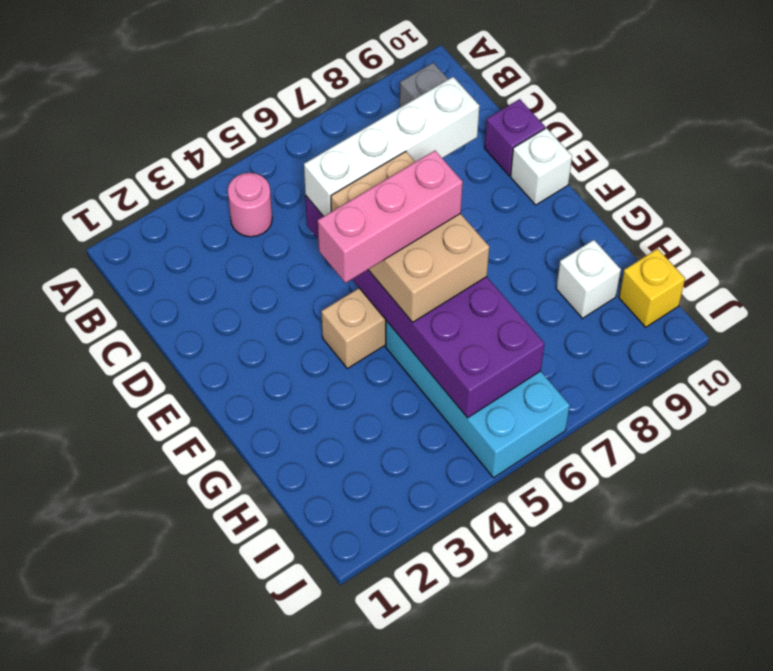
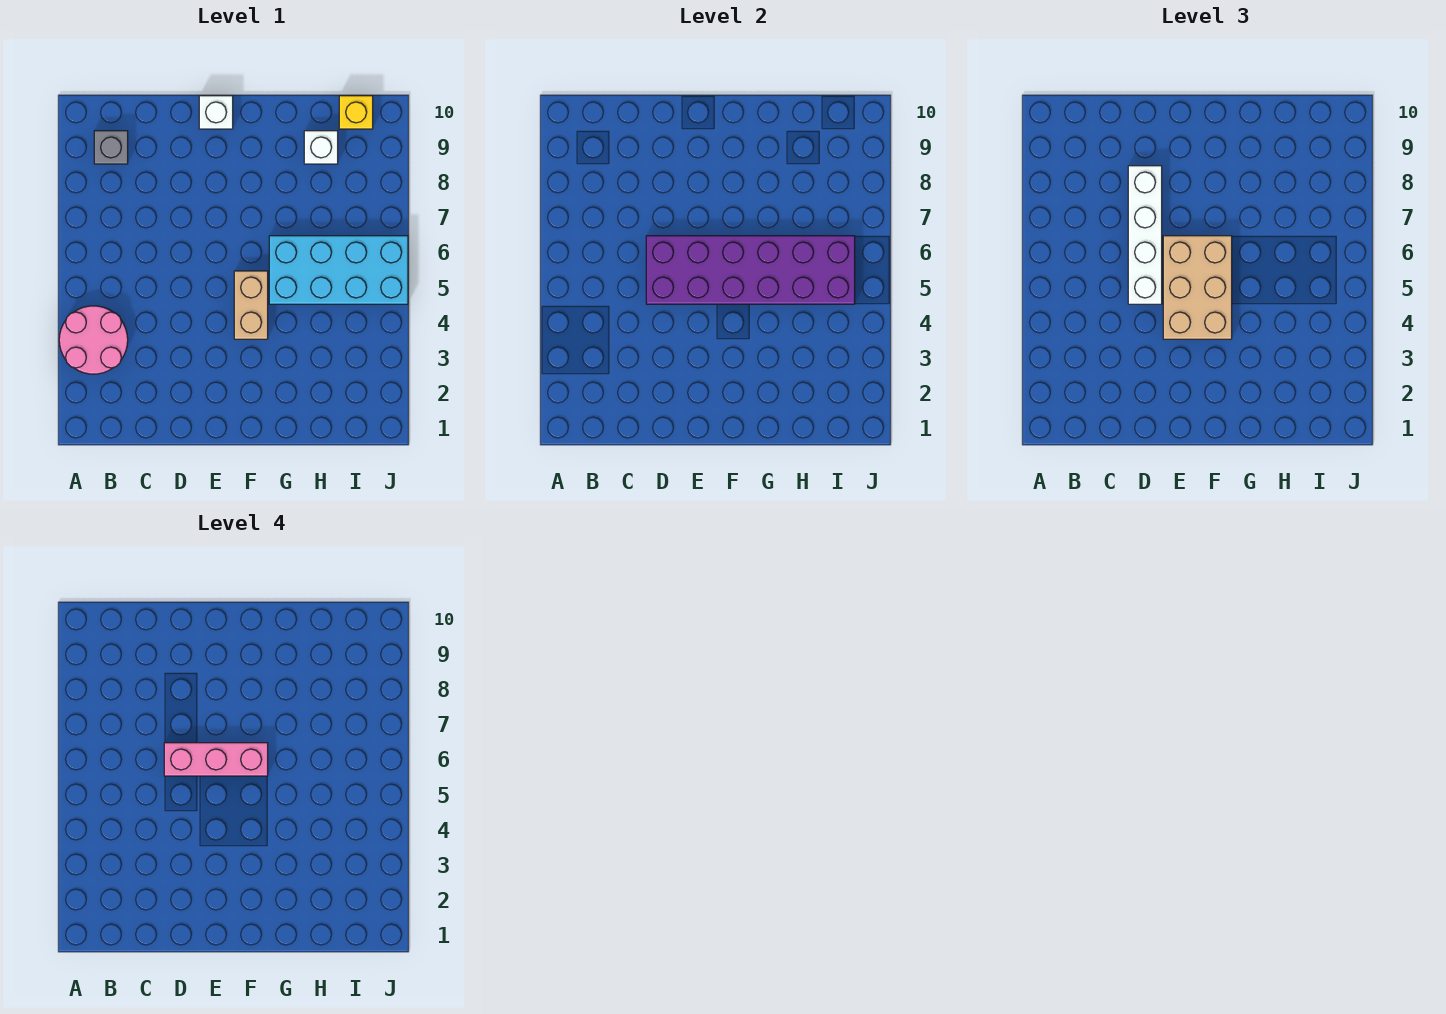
pink round brick B4 level 1 -> pink round brick A3:B4 level 1
purple brick D10 level 1 -> none
tan brick E5:G6 level 3 -> tan brick E4:F6 level 3
pink brick F4:F6 level 4 -> pink brick D6:F6 level 4

